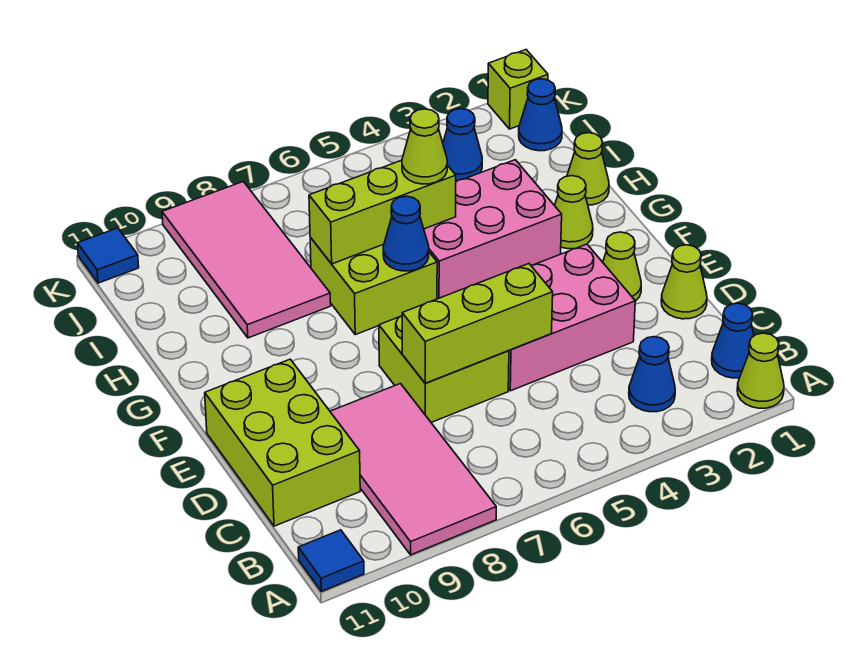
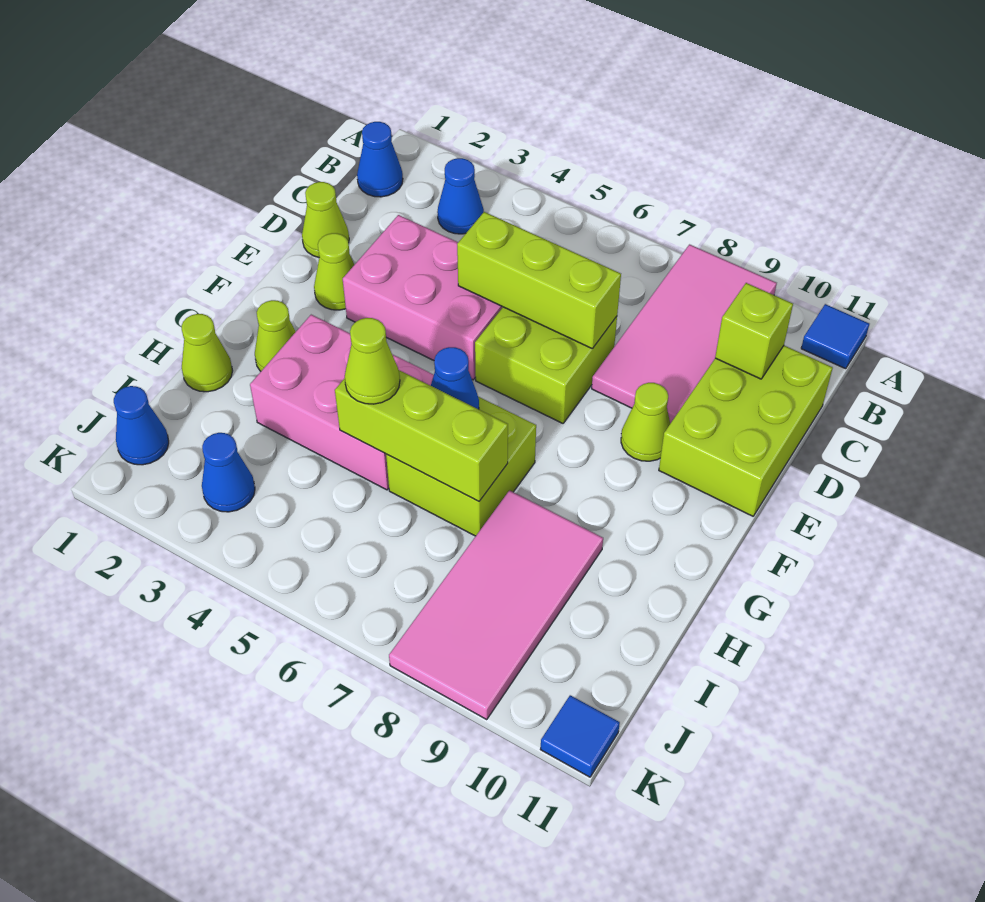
lime cone A1 level 1 -> lime cone E9 level 1
lime brick K1 level 1 -> lime brick C10 level 2

